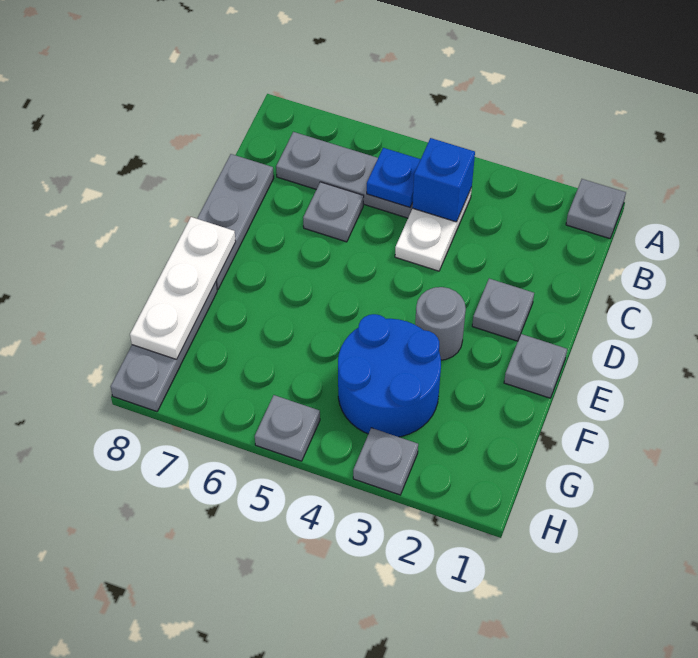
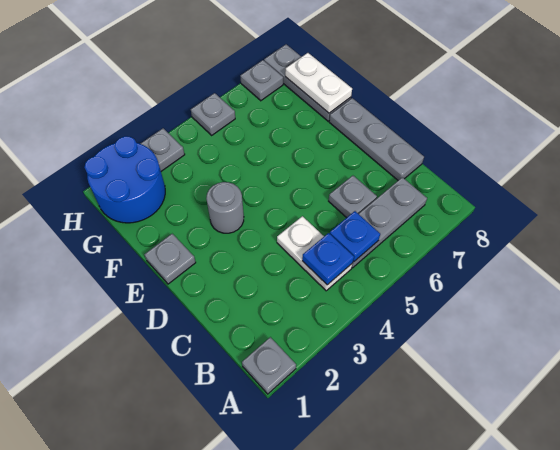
blue brick B4 level 2 -> blue plate B4 level 2
grey plate D2 level 1 -> grey plate H7 level 1
white plate E8:G8 level 2 -> white plate F8:G8 level 2
blue round brick F3:G4 level 1 -> blue round brick G1:H2 level 1

